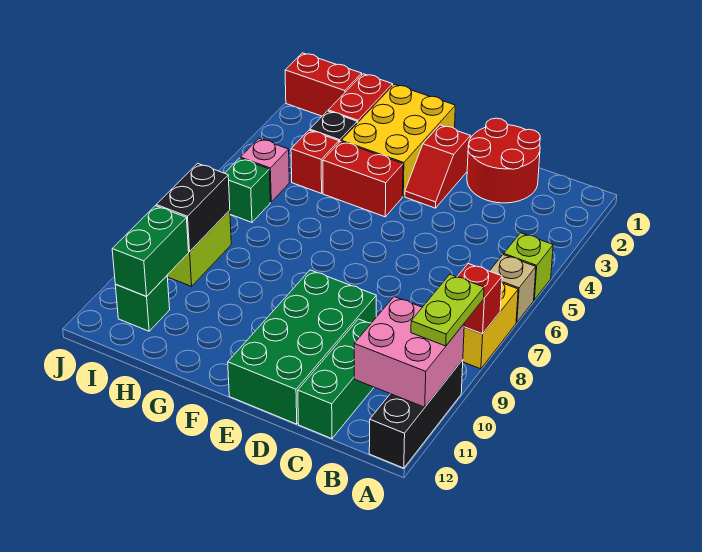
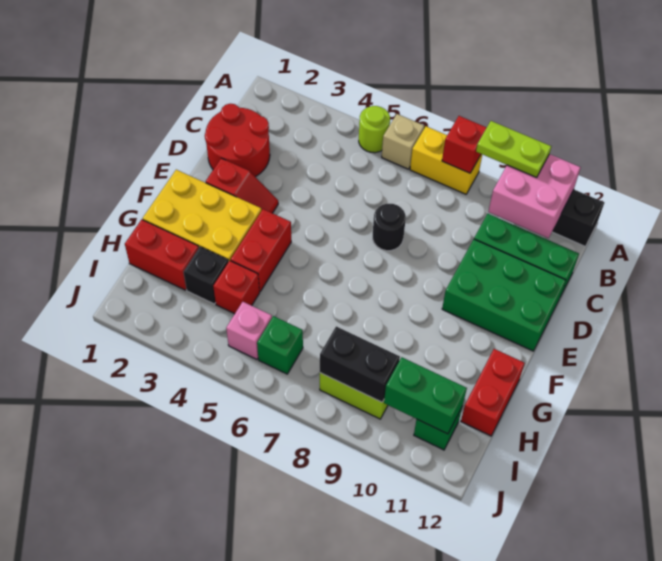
lime brick A5 level 1 -> lime round brick A5 level 1
none -> black round brick D7 level 1
green brick D9:E12 level 1 -> green brick D10:E12 level 1
red brick I1:J1 level 1 -> red brick G12:H12 level 1

